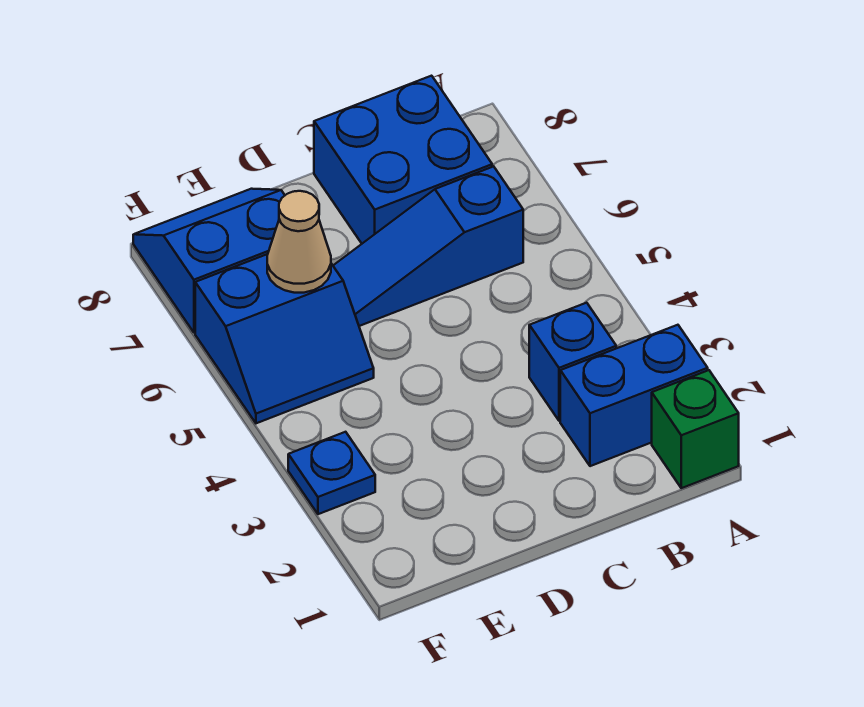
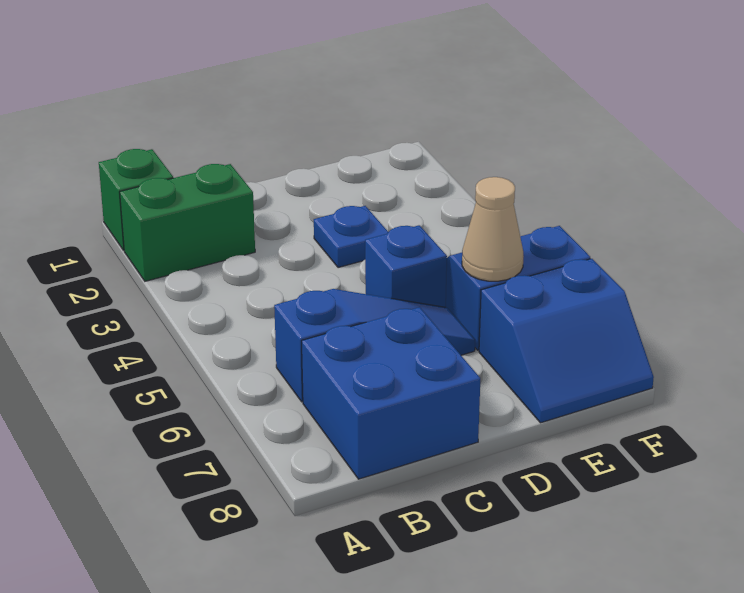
blue brick A2:B2 level 1 -> green brick A2:B2 level 1
blue brick B3 level 1 -> blue brick D5 level 1
blue plate F3 level 1 -> blue plate D3 level 1

